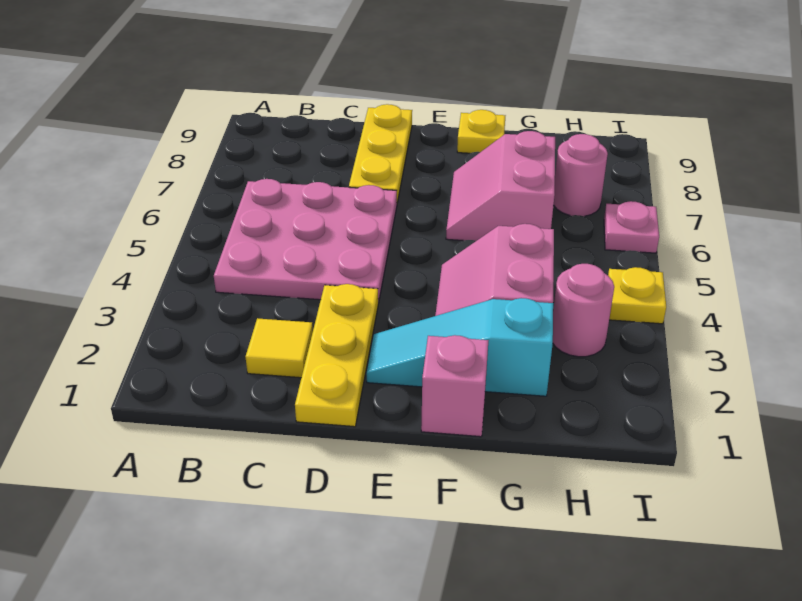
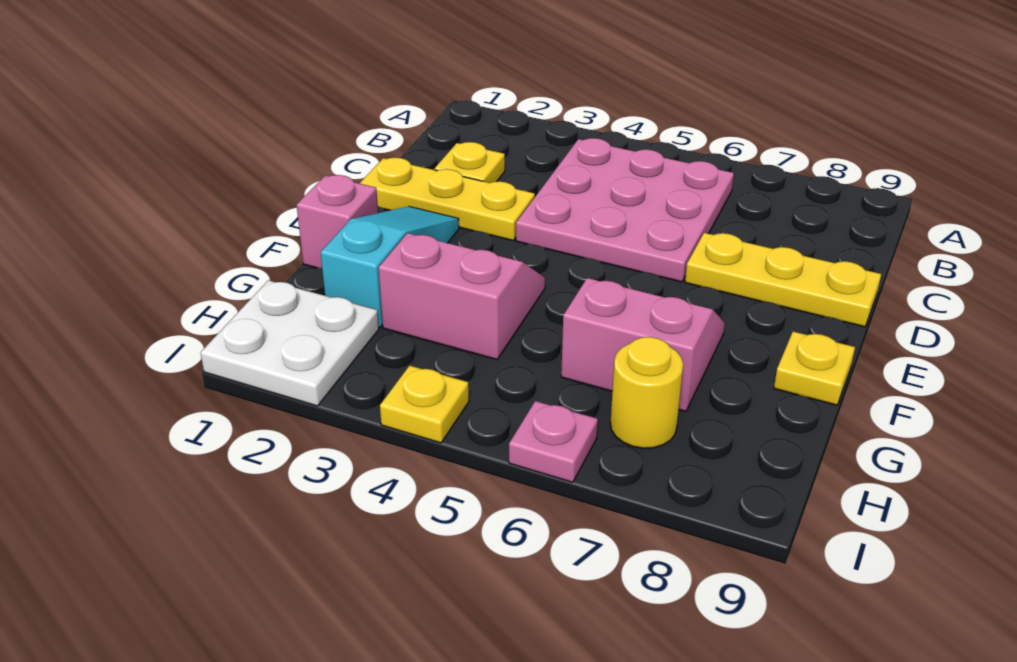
yellow tile C2 level 1 -> yellow plate C2 level 1
none -> white plate H1:I2 level 1
pink round brick H3 level 1 -> none
pink round brick H7 level 1 -> yellow round brick H7 level 1

